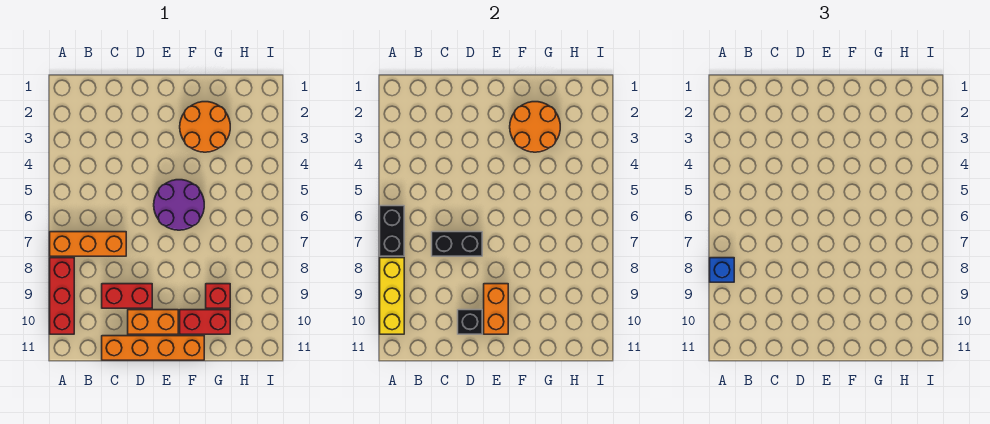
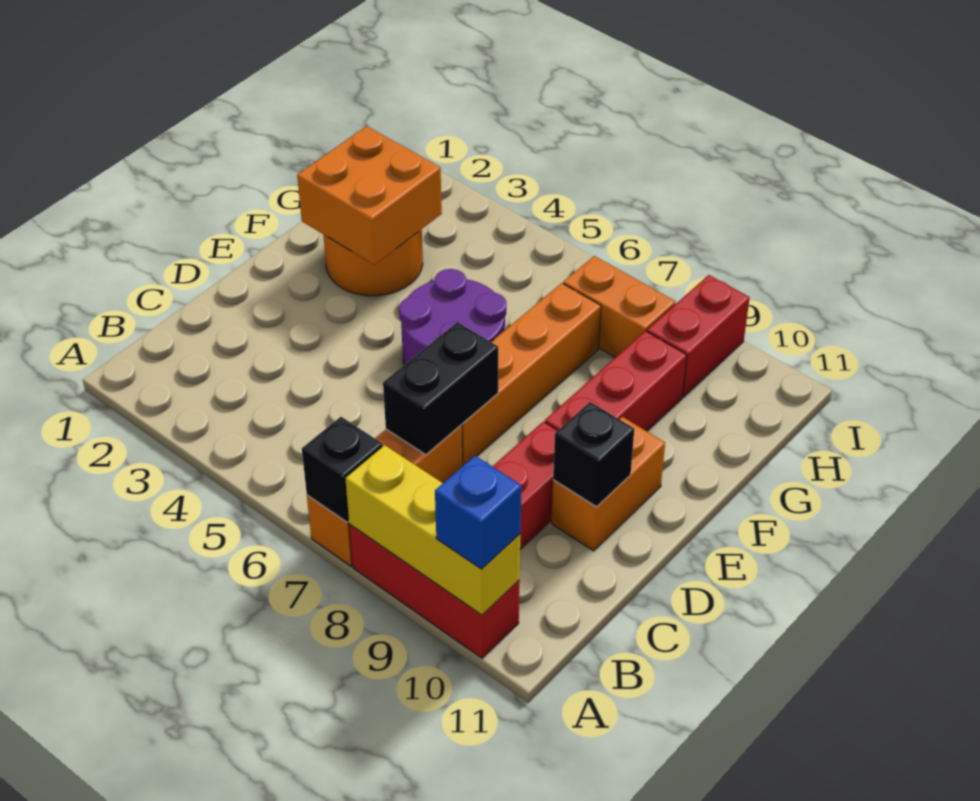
black brick A6:A7 level 2 -> black brick A7 level 2
blue brick A8 level 3 -> blue brick A10 level 3
orange brick C11:F11 level 1 -> orange brick D7:G7 level 1
orange brick E9:E10 level 2 -> orange brick H7:H8 level 1
orange round brick F2:G3 level 2 -> orange brick F2:G3 level 2
red brick F10:G10 level 1 -> red brick H9:I9 level 1
red brick G9 level 1 -> red brick E9:G9 level 1

